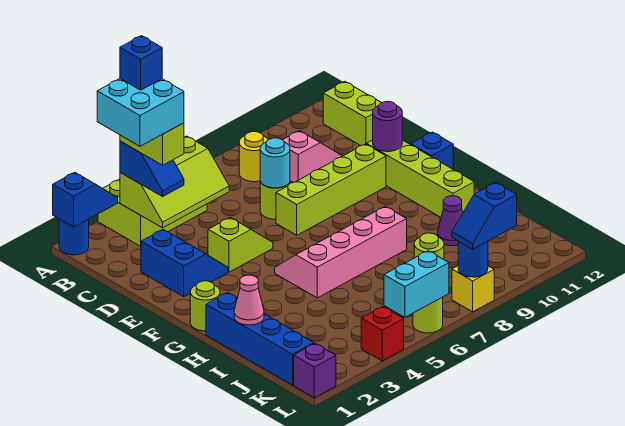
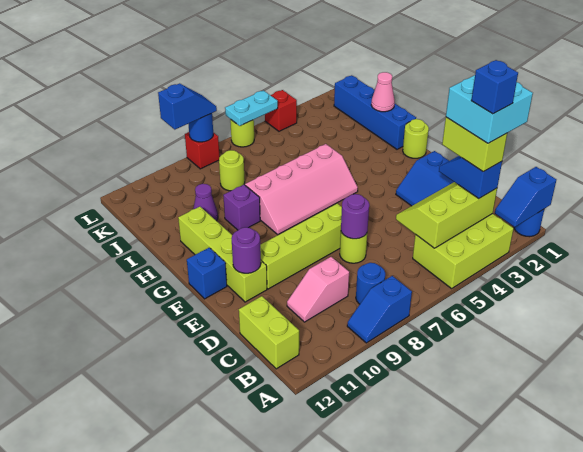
none -> blue slope A8:A9 level 1 top 8
yellow round brick B8 level 1 -> blue round brick B8 level 1
cyan round brick D7 level 2 -> purple round brick D7 level 2
lime slope E4:E5 level 1 top 4 -> none
purple brick L1 level 1 -> purple brick H9 level 1
cyan brick L5:L6 level 2 -> cyan plate L5:L6 level 2
yellow brick L8 level 1 -> red brick L8 level 1

